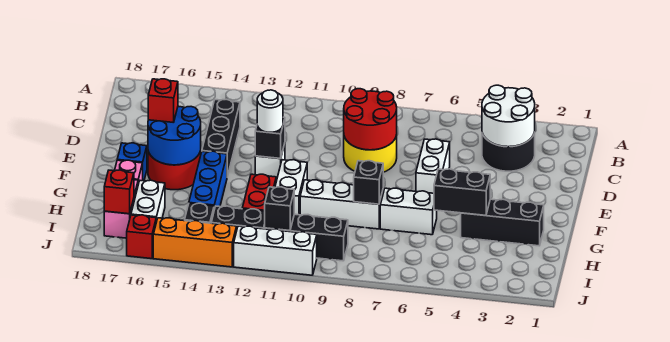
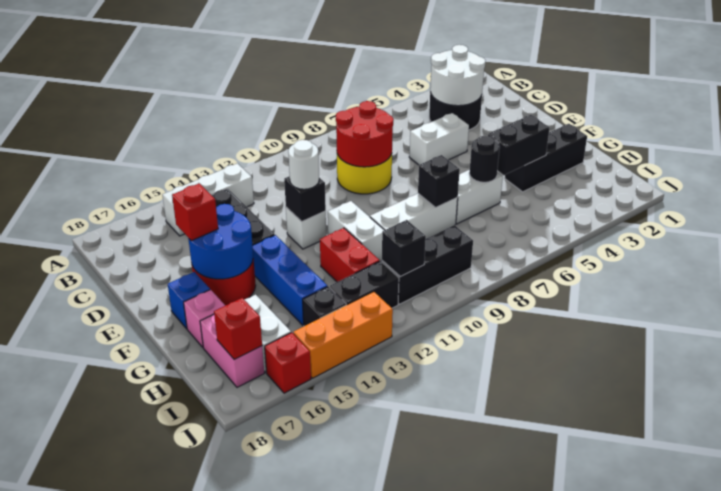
white brick D6:E6 level 1 -> white brick D5:D6 level 1
none -> black round brick G6 level 2
white brick J10:J12 level 1 -> white brick B13:B15 level 1

